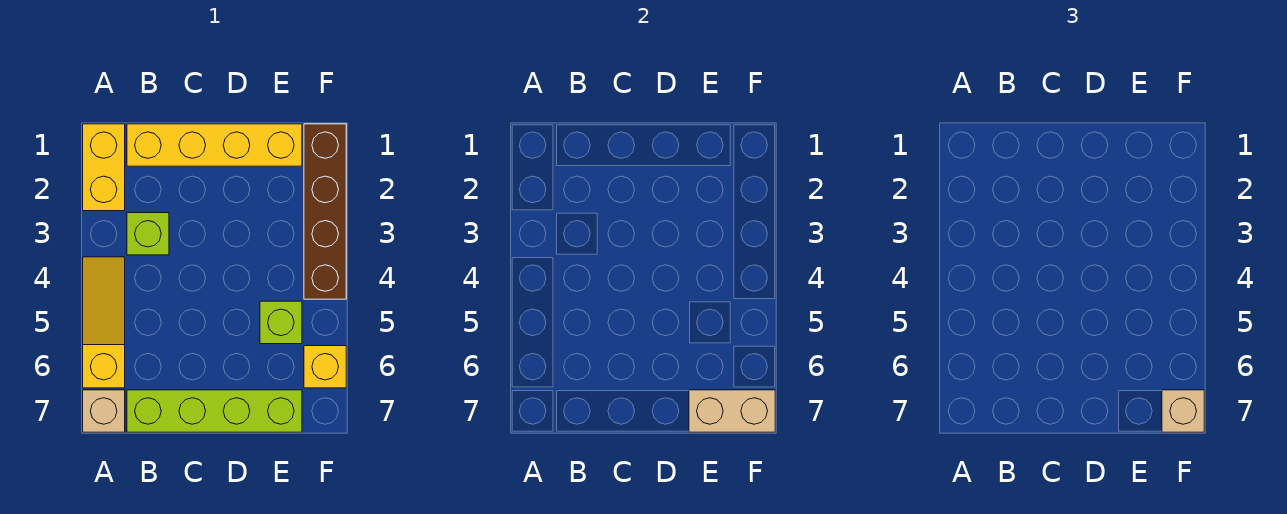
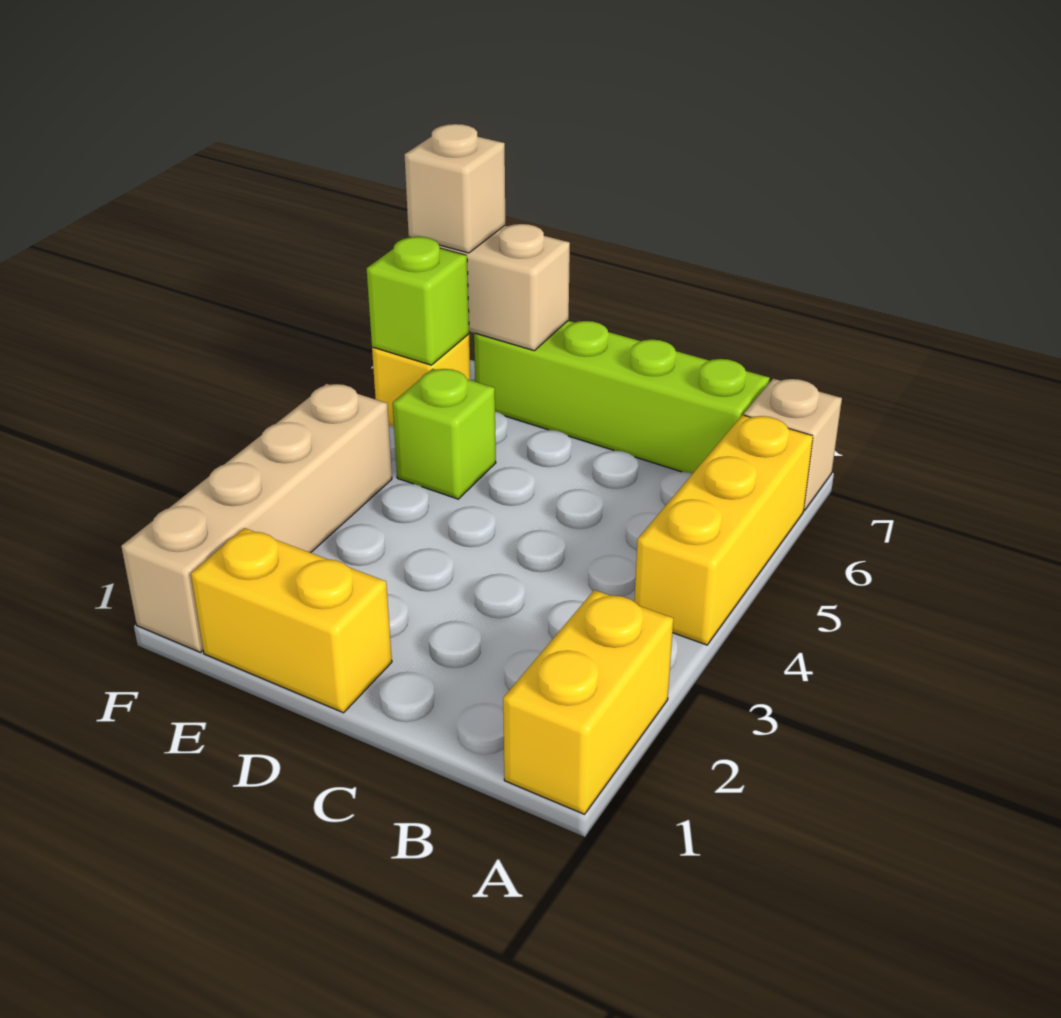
yellow slope A4:A6 level 1 top 6 -> yellow brick A4:A6 level 1
yellow brick B1:E1 level 1 -> yellow brick D1:E1 level 1
lime brick B3 level 1 -> lime brick F6 level 2
brown brick F1:F4 level 1 -> tan brick F1:F4 level 1

